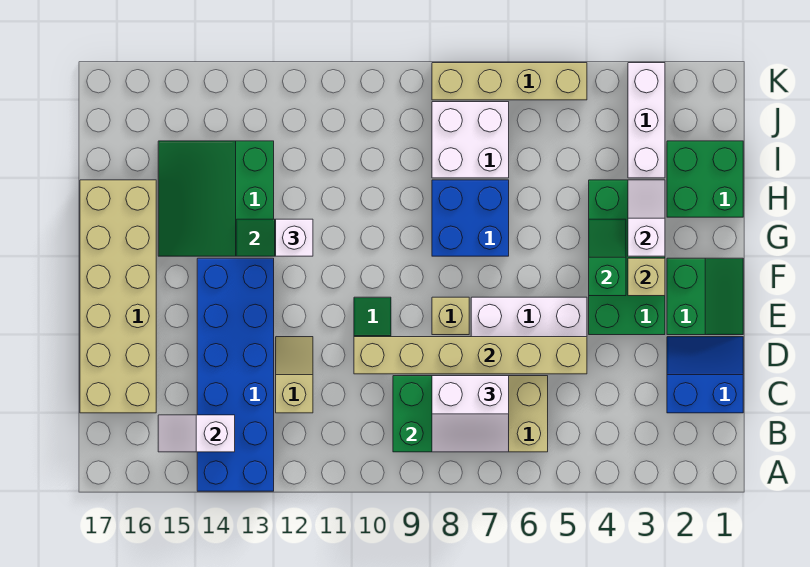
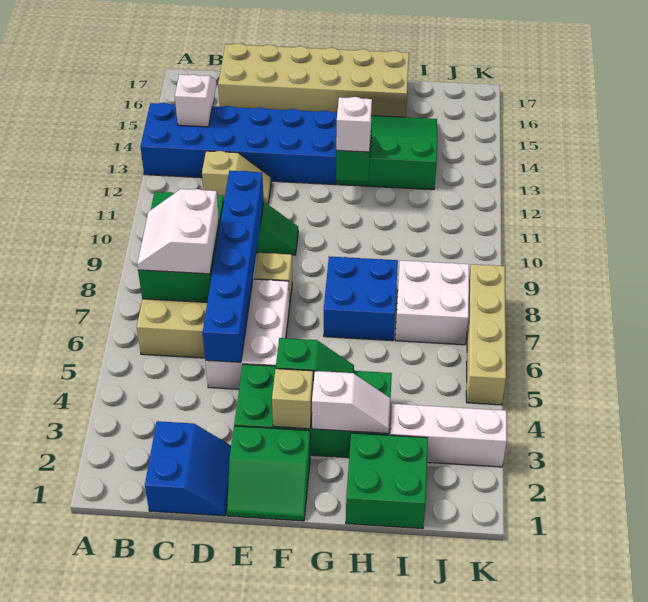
tan brick D5:D10 level 2 -> blue brick D5:D10 level 2

